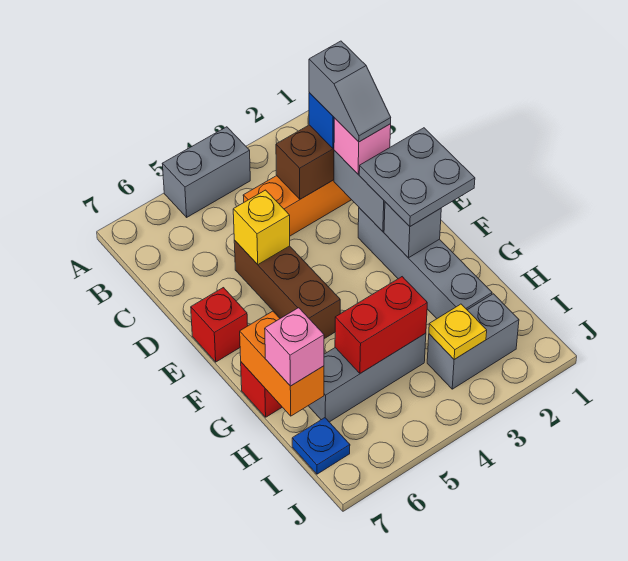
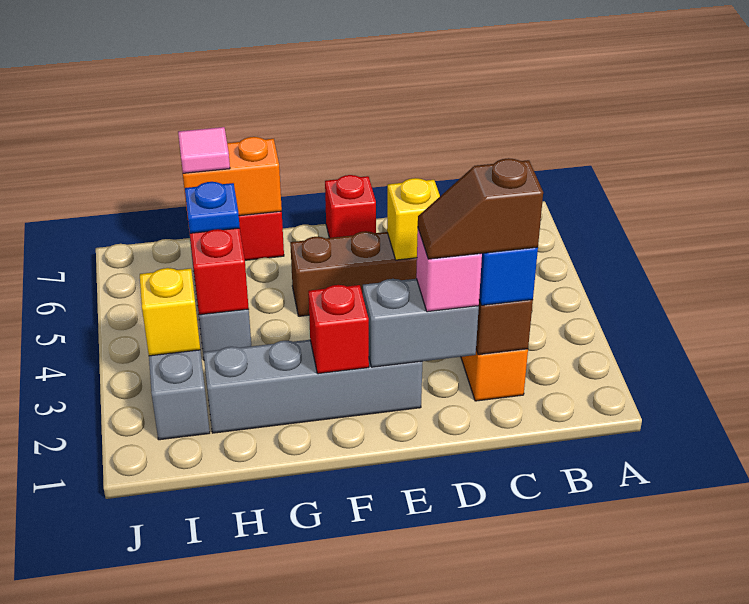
grey brick A4:A5 level 1 -> none
grey slope C2:D2 level 4 top C -> brown slope C2:D2 level 4 top C
grey plate E1:F2 level 3 -> none
grey brick F2 level 2 -> red brick F2 level 2
pink brick H7 level 3 -> pink tile H7 level 3
yellow plate I3 level 2 -> yellow brick I3 level 2
blue plate I7 level 1 -> blue plate H5 level 3

